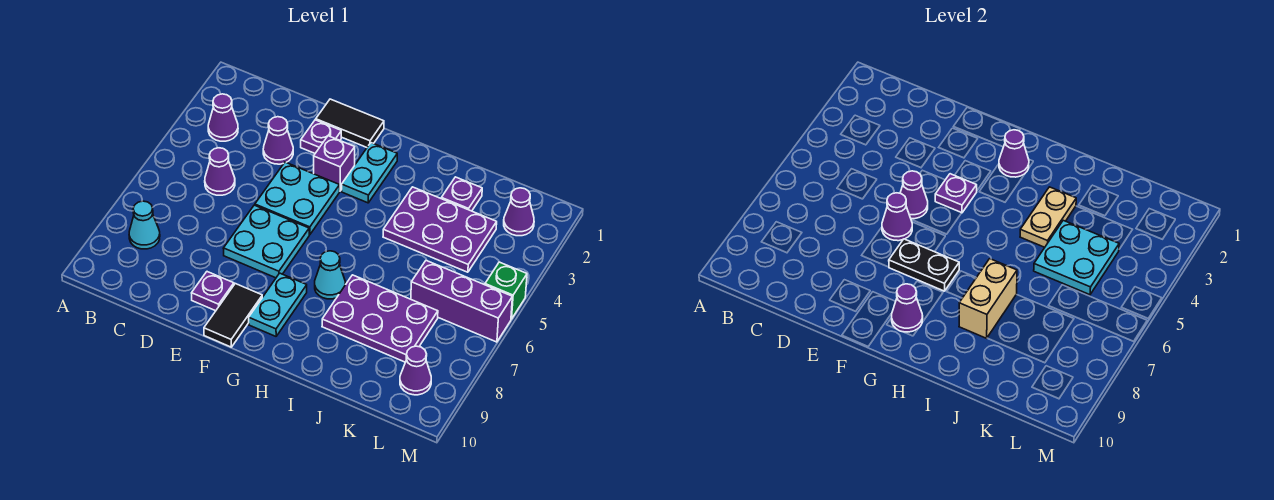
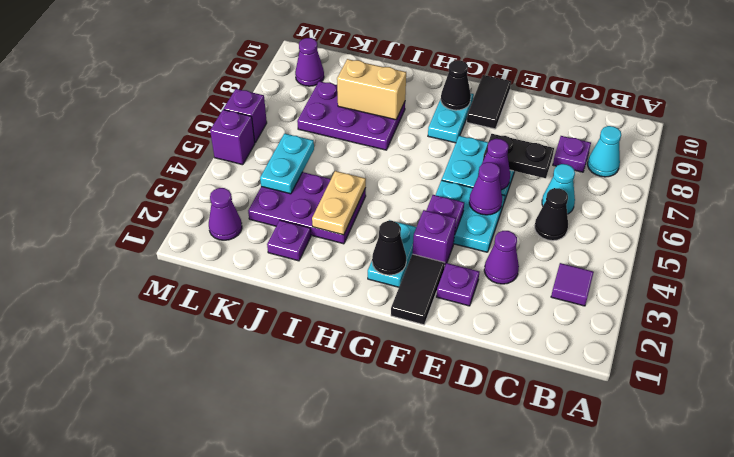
purple cone B3 level 1 -> purple tile B3 level 1
purple cone C5 level 1 -> black cone C5 level 1
black tile E1:F1 level 1 -> black tile F1:F2 level 1
purple plate E9 level 1 -> purple plate C8 level 1
black plate F7:G7 level 2 -> black plate D7:E7 level 2
purple cone G2 level 2 -> black cone G2 level 2
purple cone G9 level 2 -> black cone G9 level 2
cyan cone H7 level 1 -> cyan cone C6 level 1
tan brick I7:I8 level 2 -> tan brick I8:J8 level 2
cyan plate J4:K5 level 2 -> cyan plate K4:K5 level 2
purple brick K6:M6 level 1 -> purple brick M6 level 1
green brick M5 level 1 -> purple brick M5 level 1

